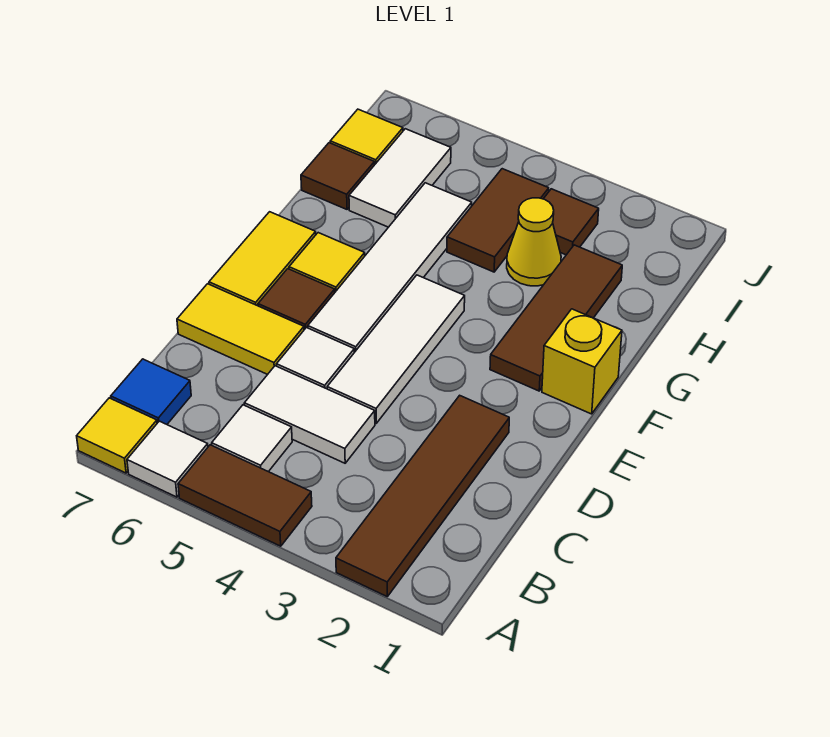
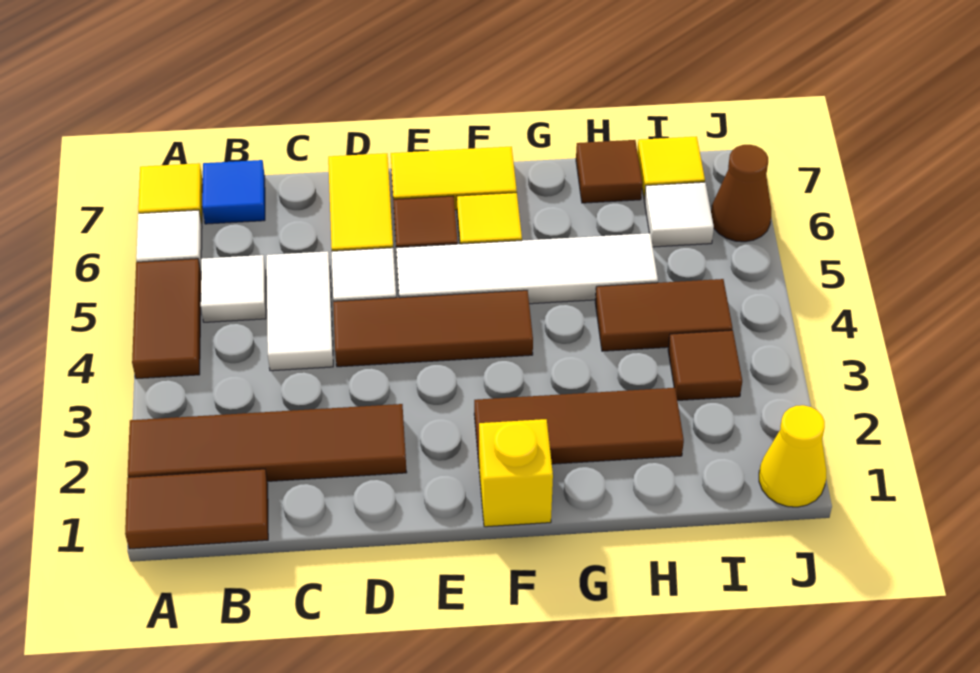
none -> brown tile A1:B1 level 1
white tile D4:F4 level 1 -> brown tile D4:F4 level 1
yellow cone H3 level 1 -> yellow cone J1 level 1
white tile H6:I6 level 1 -> white tile I6 level 1
none -> brown cone J6 level 1

